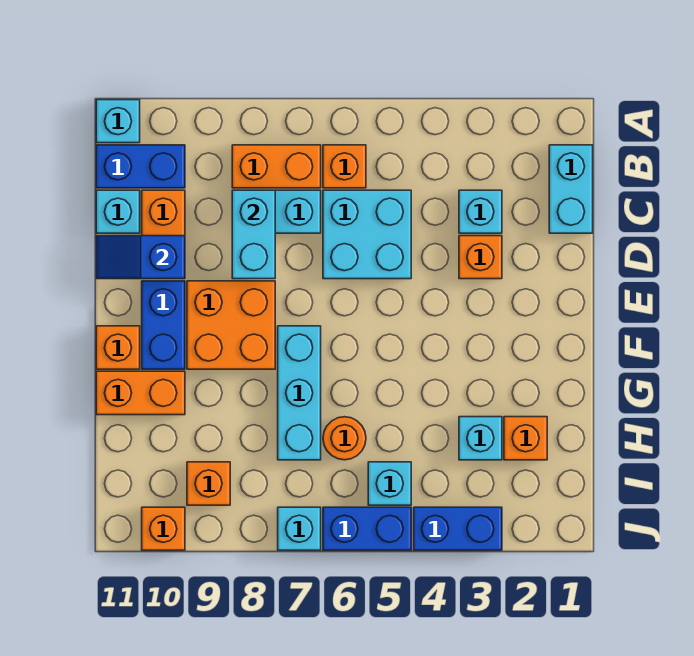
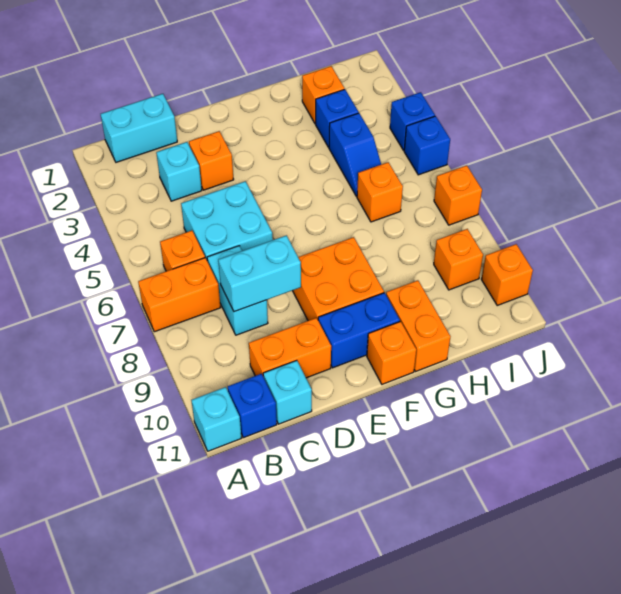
orange brick B7:B8 level 1 -> orange brick A7:B7 level 1
blue brick B10:B11 level 1 -> blue brick B11 level 1
blue slope D10:D11 level 2 top 10 -> blue slope H4:H5 level 1 top 4
cyan brick F7:H7 level 1 -> none
cyan brick H3 level 1 -> blue brick H3 level 1
orange round brick H6 level 1 -> orange brick H6 level 1
cyan brick I5 level 1 -> none
blue brick J3:J4 level 1 -> blue brick J4 level 1
blue brick J5:J6 level 1 -> blue brick J5 level 1
cyan brick J7 level 1 -> orange brick J7 level 1

